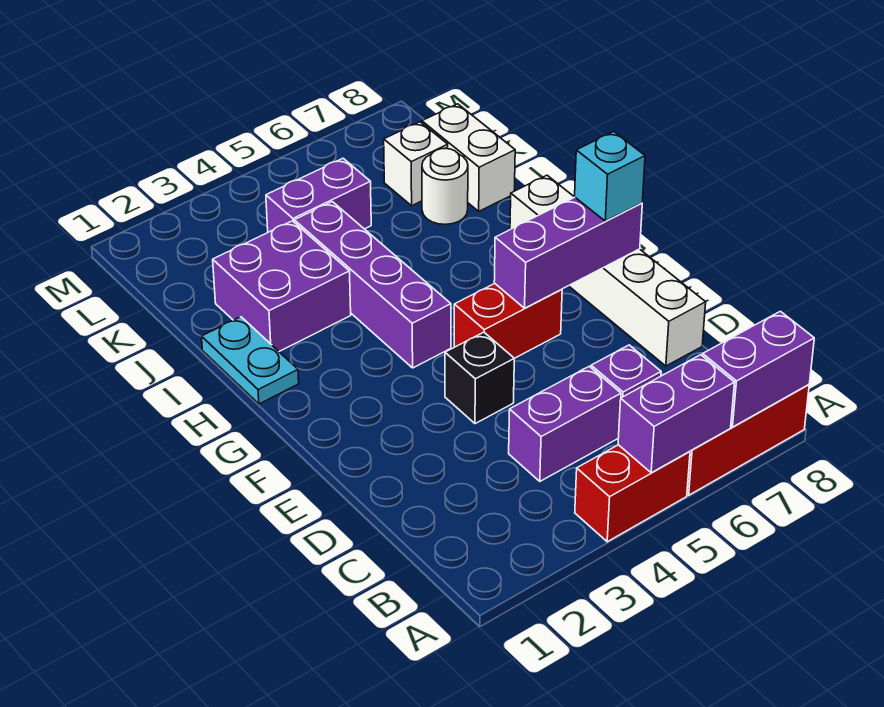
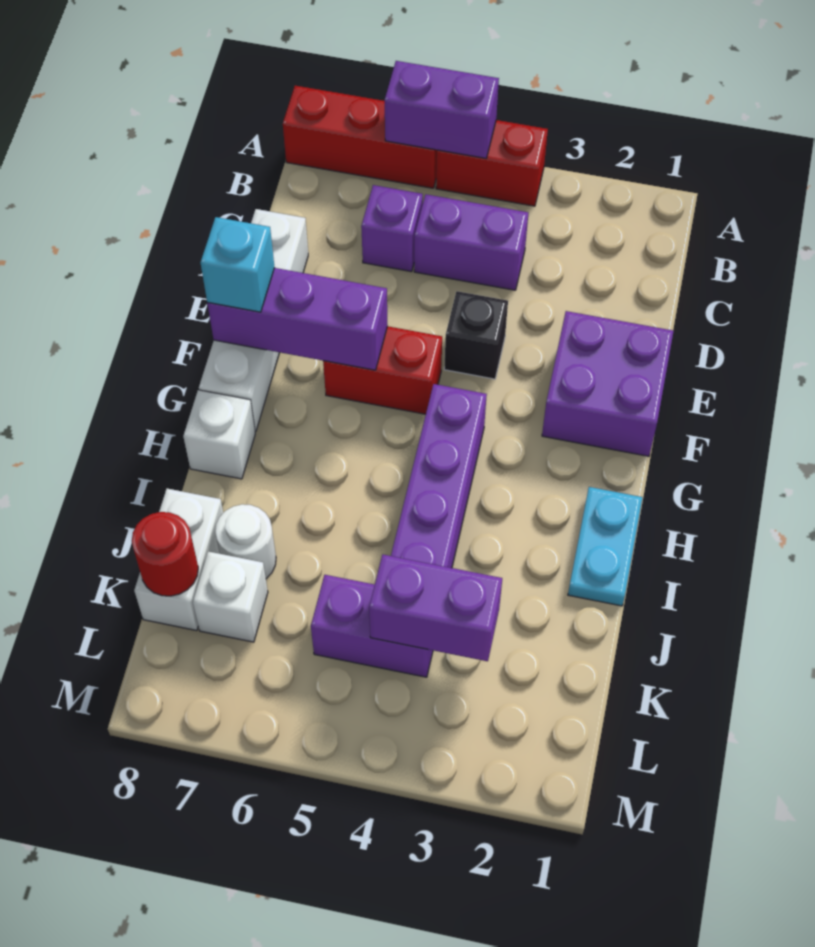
purple brick A7:A8 level 2 -> purple brick K3:K4 level 2
purple brick I2:J3 level 1 -> purple brick E1:F2 level 1
none -> red round brick K8 level 2

